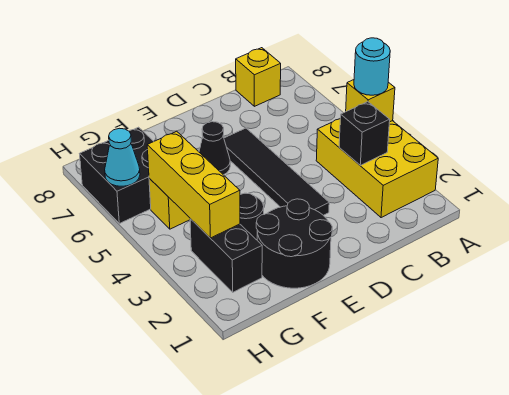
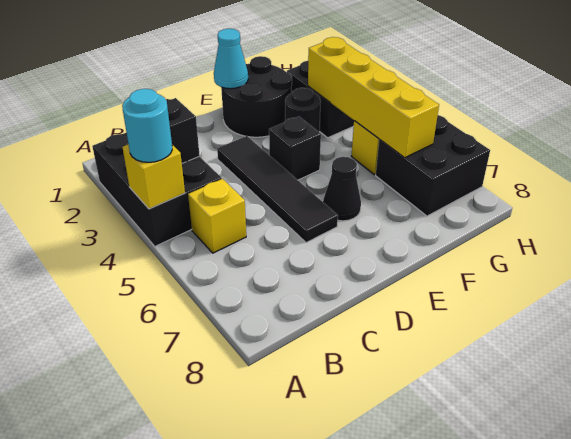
yellow brick A2:B4 level 1 -> black brick A2:B4 level 1
yellow brick B8 level 1 -> yellow brick B5 level 1
none -> black brick E4 level 1
yellow brick G3:G5 level 2 -> yellow brick G3:G6 level 2
cyan cone H6 level 2 -> cyan cone E1 level 2

